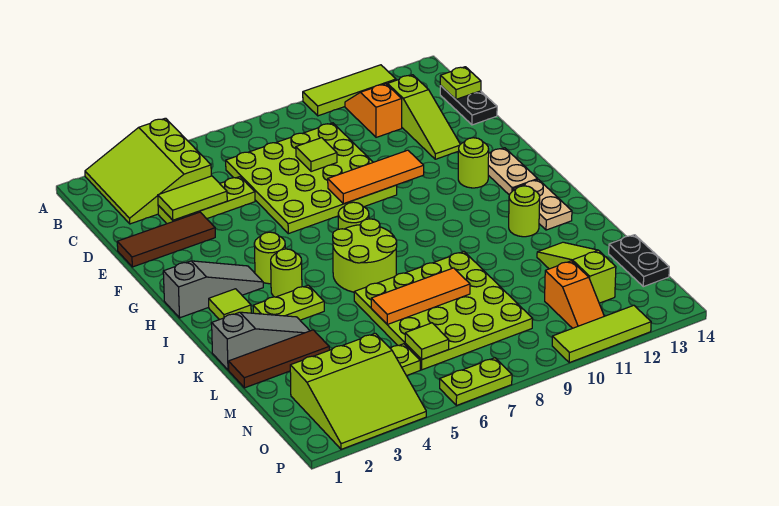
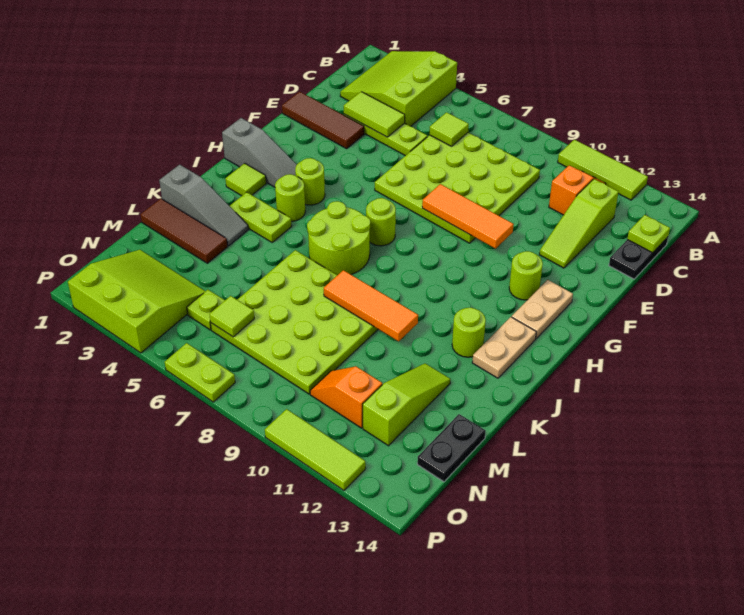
lime tile D8 level 2 -> lime tile C6 level 2
orange tile L6:L8 level 2 -> orange tile K8:K10 level 2
lime slope N2:P4 level 1 top N -> lime slope N2:P4 level 1 top P
orange slope N11:O11 level 1 top N -> orange slope N10:N11 level 1 top 11

